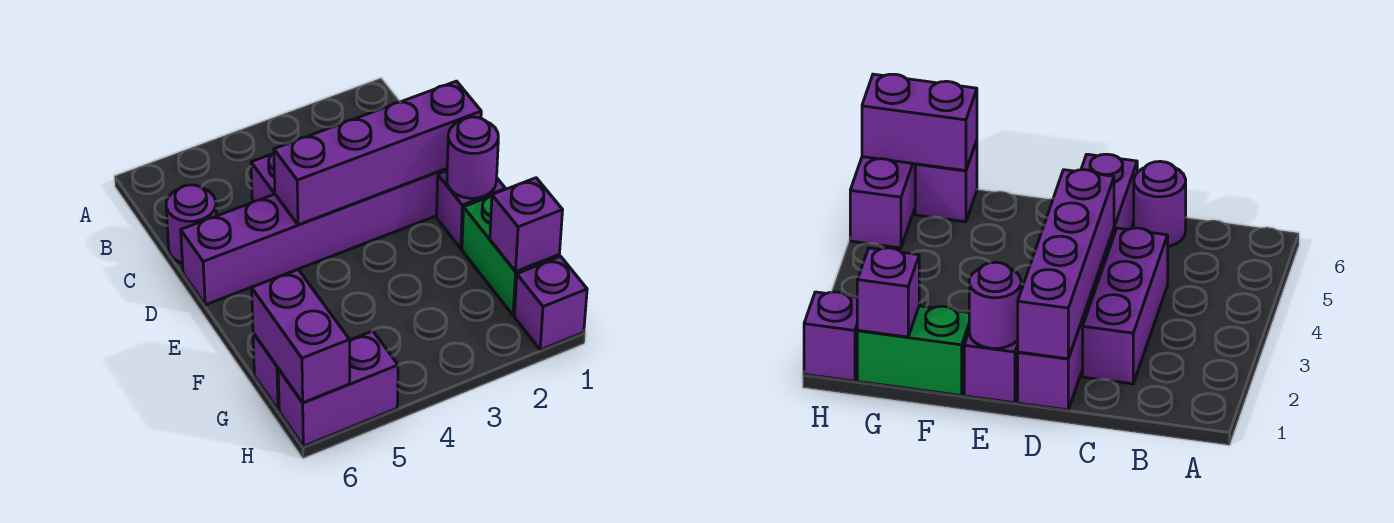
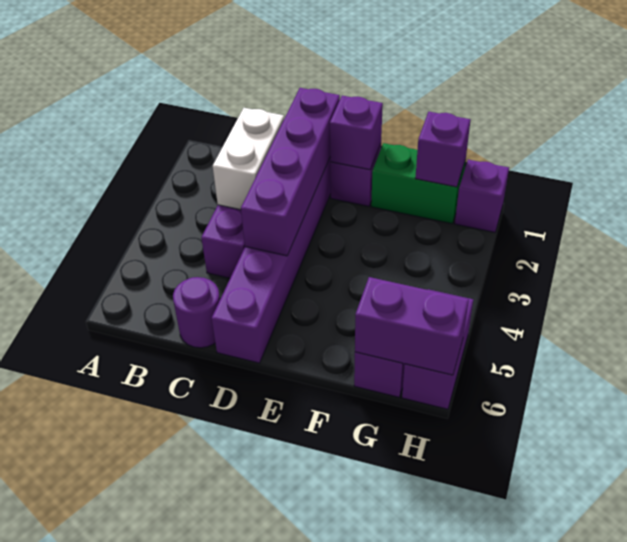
none -> white brick C2:C3 level 2
purple round brick E1 level 2 -> purple brick E1 level 2

